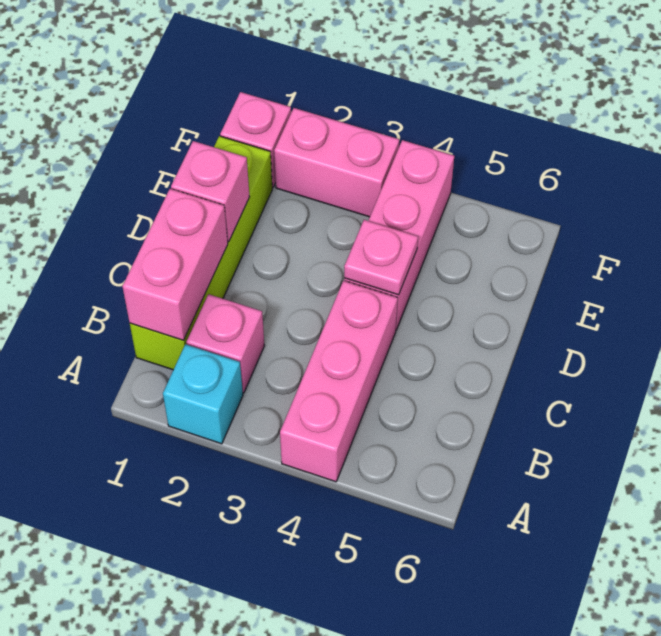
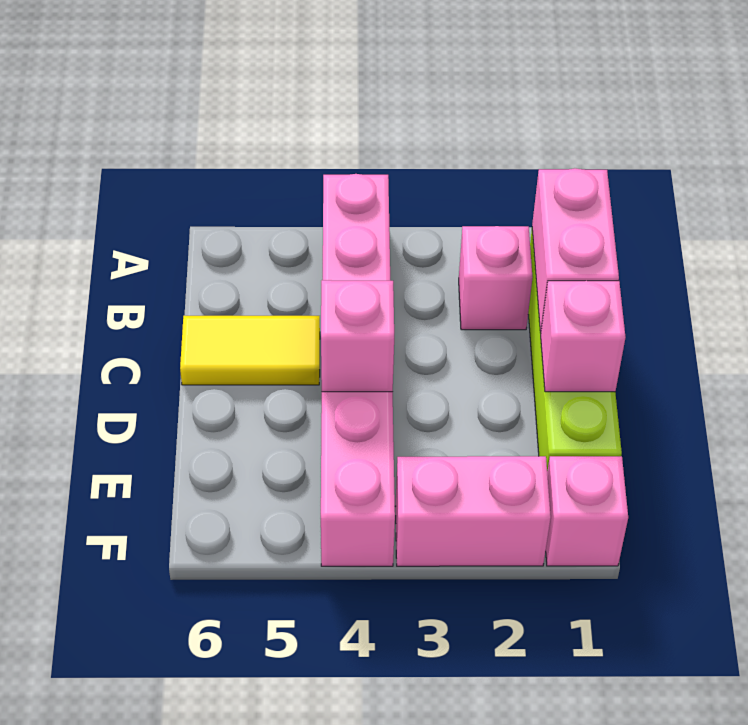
cyan brick A2 level 1 -> none
none -> yellow tile C5:C6 level 1
pink plate D4 level 2 -> pink brick D4 level 2

